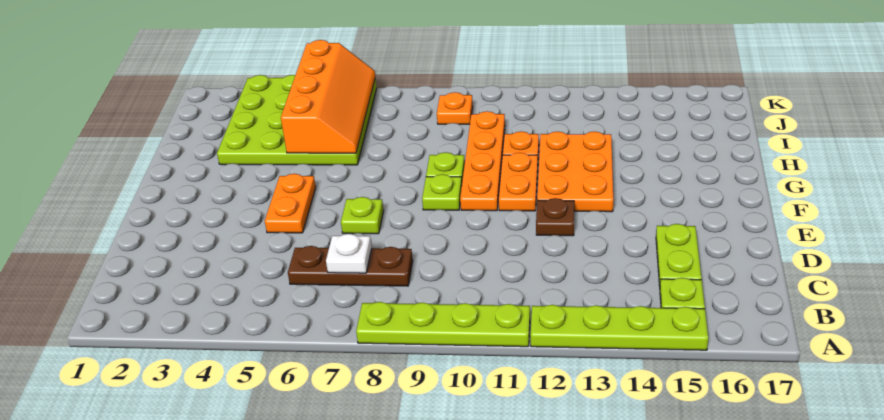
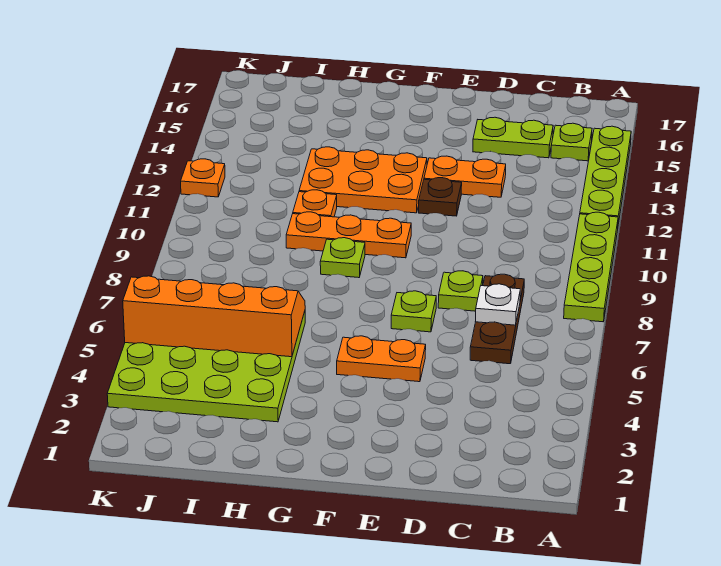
lime plate F9 level 1 -> lime plate D8 level 1
orange plate F10:I10 level 1 -> orange plate F10:H10 level 1
orange plate F11:G11 level 1 -> orange plate D13:E13 level 1
orange plate J9 level 1 -> orange plate K12 level 1

